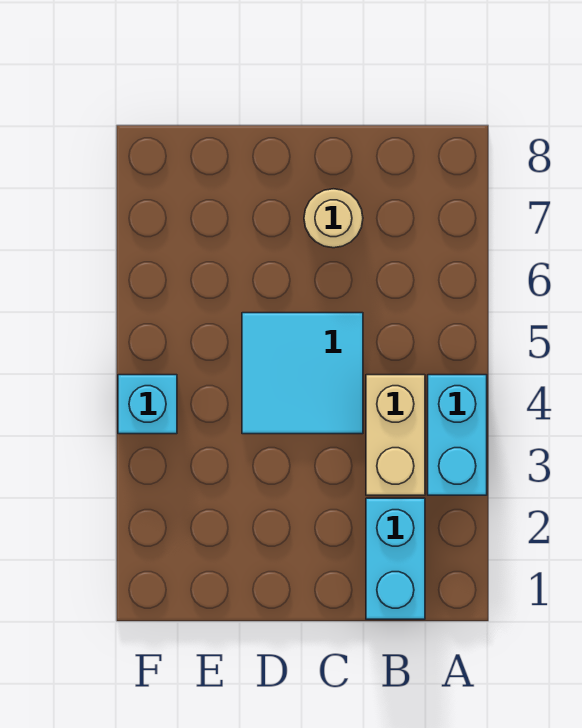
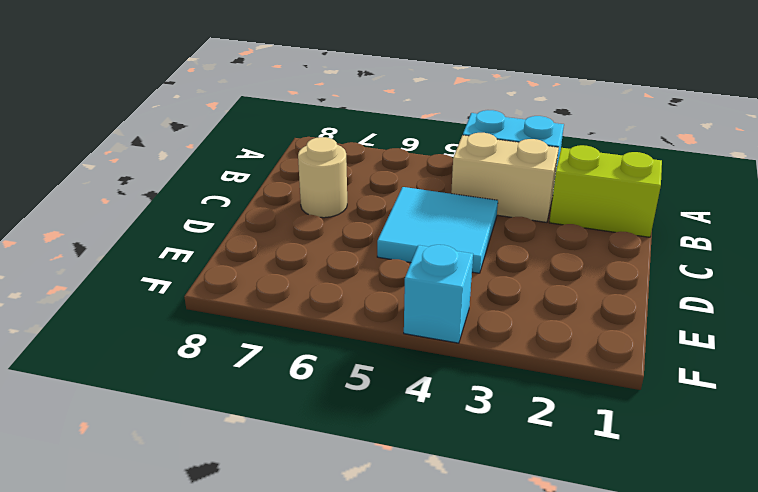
cyan brick B1:B2 level 1 -> lime brick B1:B2 level 1

